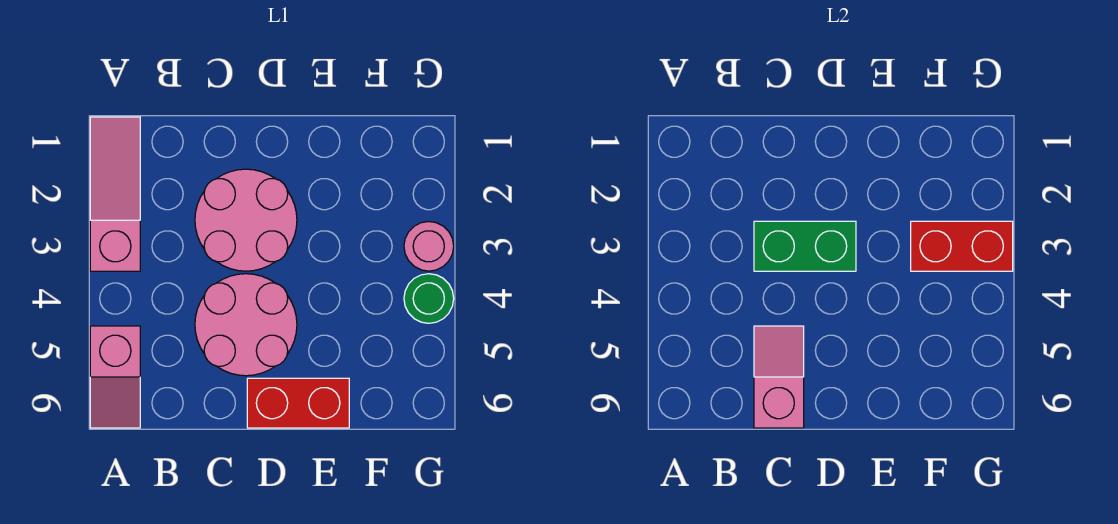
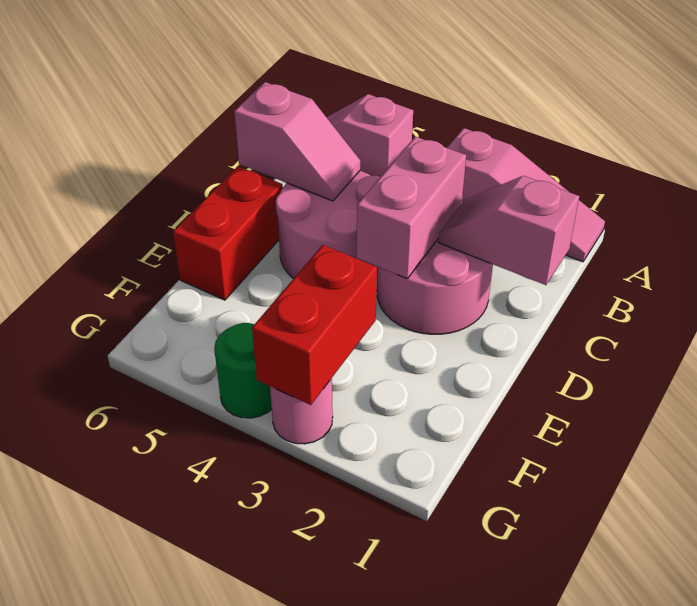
none -> pink slope C1:C2 level 2 top 1
green brick C3:D3 level 2 -> pink brick C3:D3 level 2

